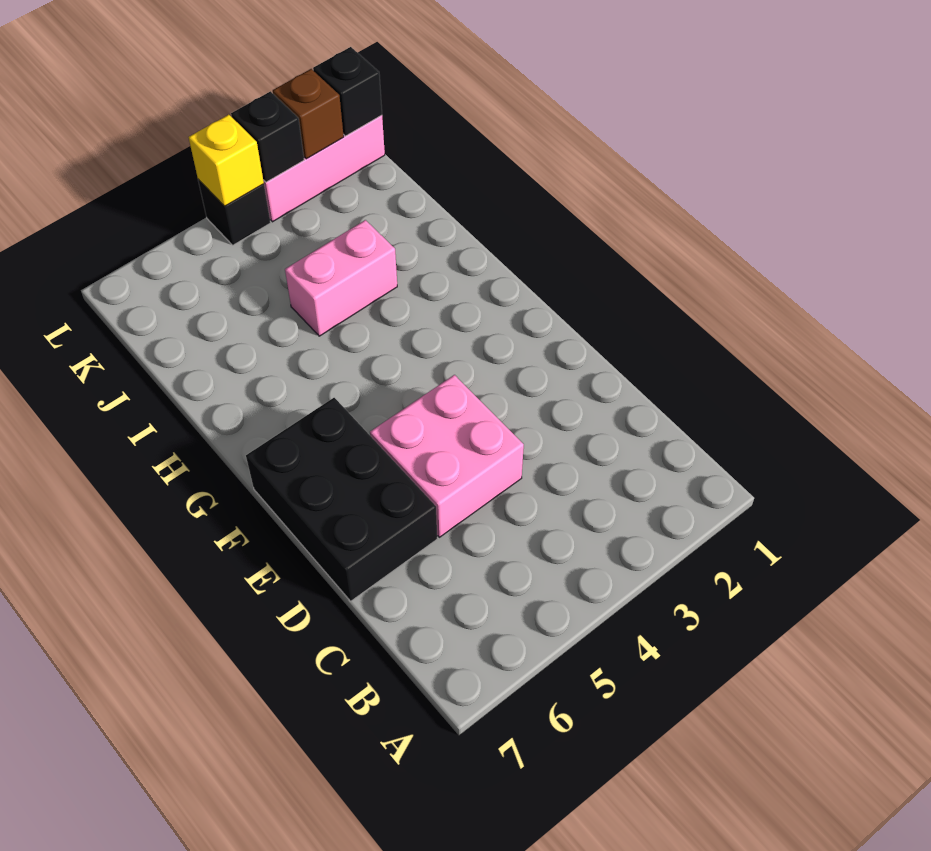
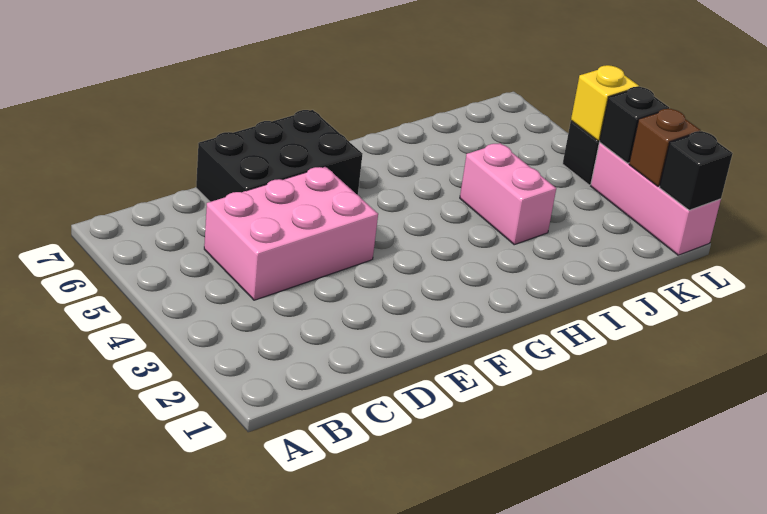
pink brick D4:E5 level 1 -> pink brick C4:E5 level 1

